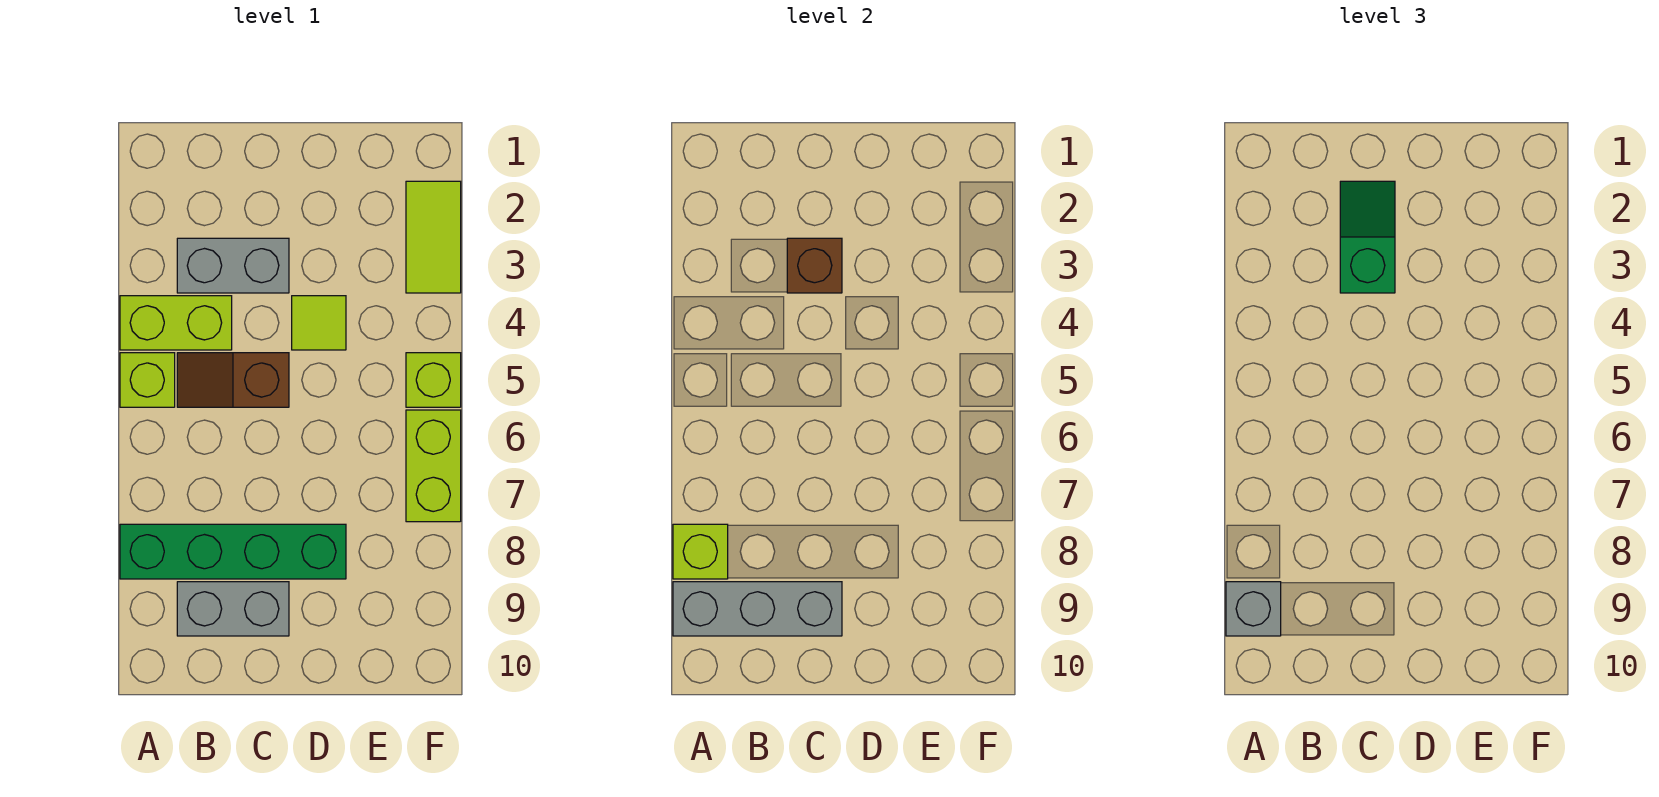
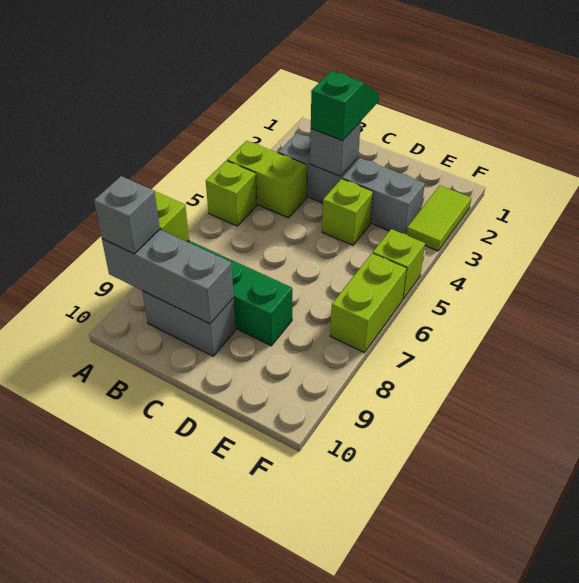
brown slope B5:C5 level 1 top C -> none
brown brick C3 level 2 -> grey brick C3 level 2
none -> grey brick D3:E3 level 1
lime tile D4 level 1 -> lime brick D4 level 1

